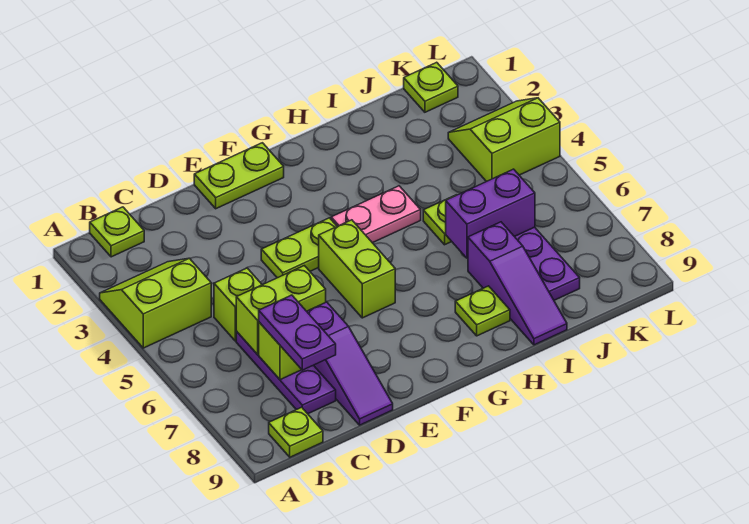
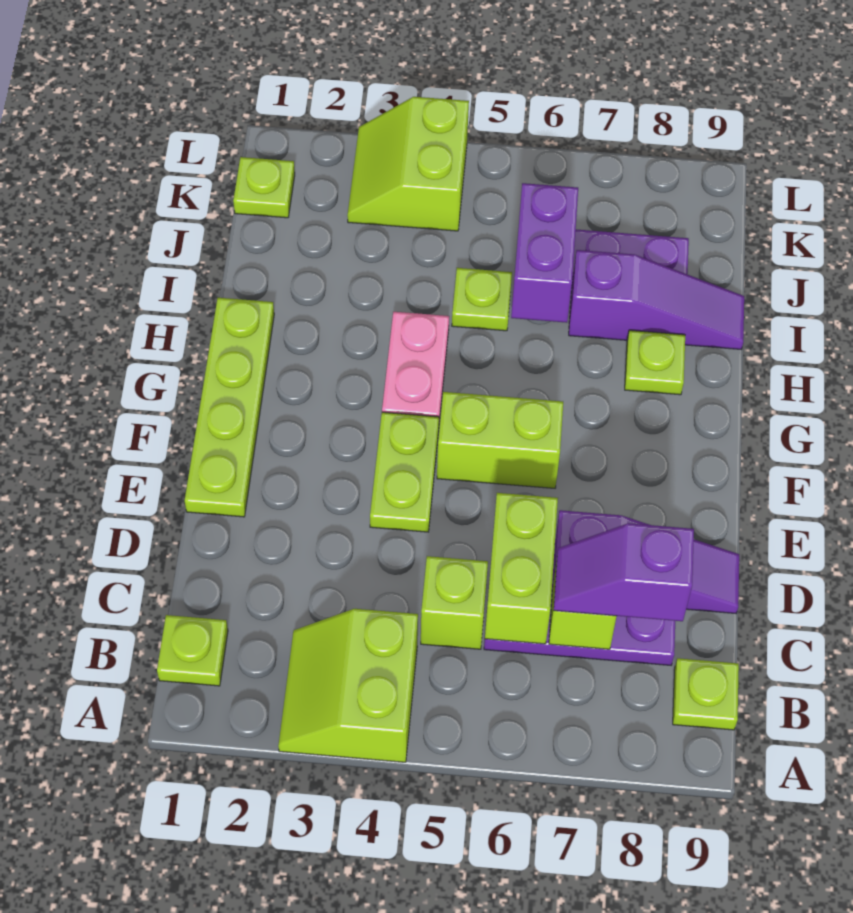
purple plate C7:C8 level 3 -> purple slope C7:C8 level 3 top 8
lime plate E1:F1 level 1 -> lime plate E1:H1 level 1

